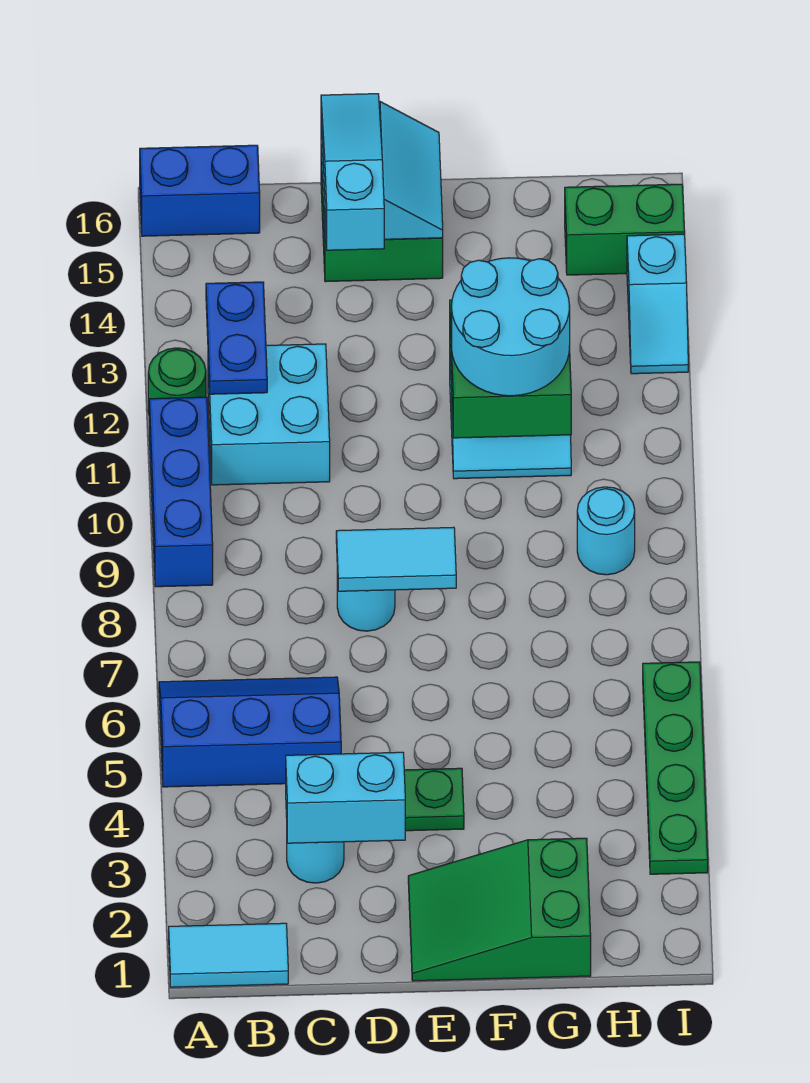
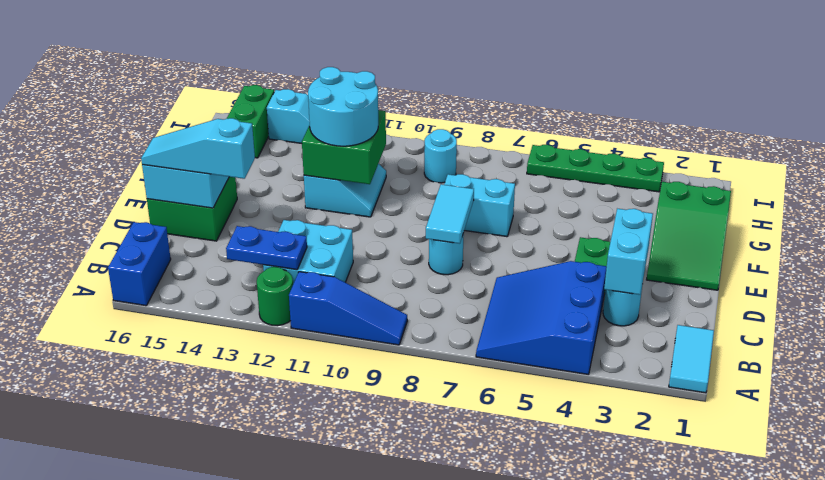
blue slope A5:C6 level 1 top 5 -> blue slope A4:C6 level 1 top 4
blue brick A9:A11 level 1 -> blue slope A9:A11 level 1 top 11
none -> cyan brick F7:F8 level 1

